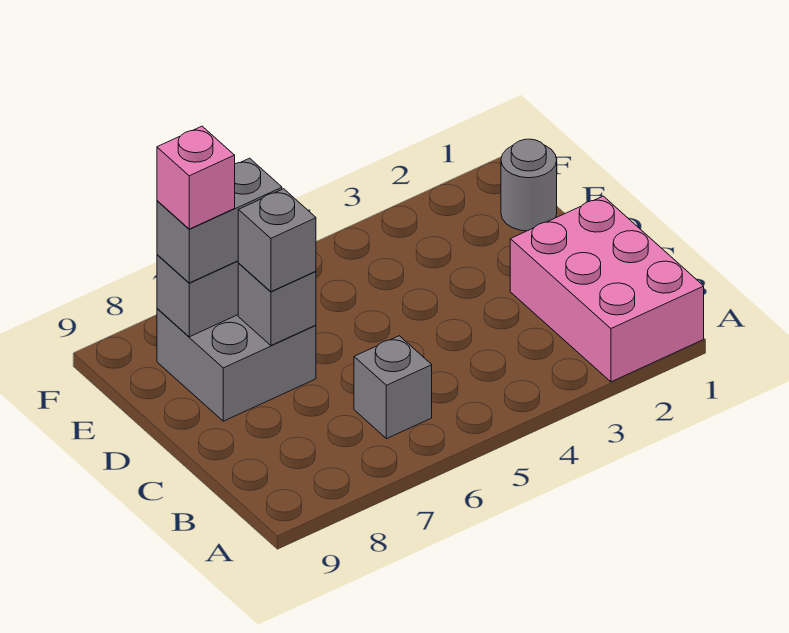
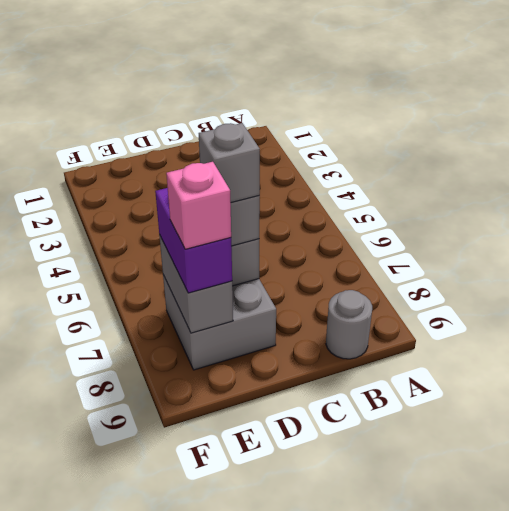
pink brick A1:C2 level 1 -> none
grey brick B6 level 1 -> grey brick D7 level 4
grey round brick E1 level 1 -> grey round brick B9 level 1
grey brick E7:E8 level 3 -> purple brick E7:E8 level 3

